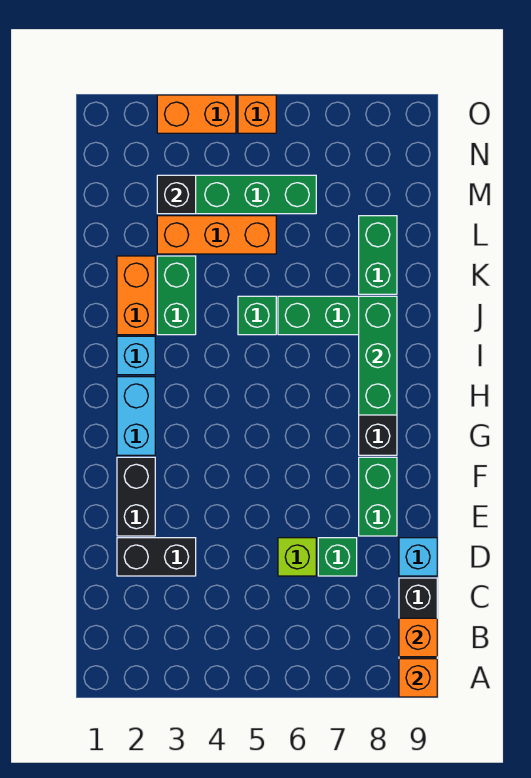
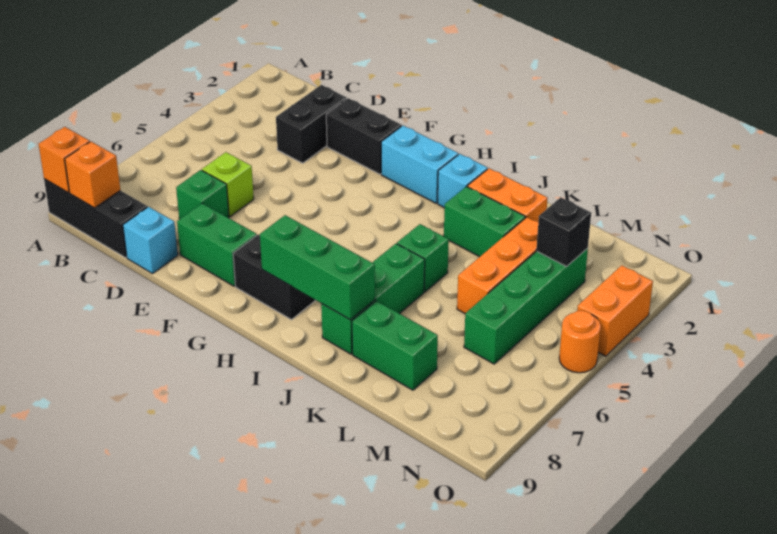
orange brick O5 level 1 -> orange round brick O5 level 1

